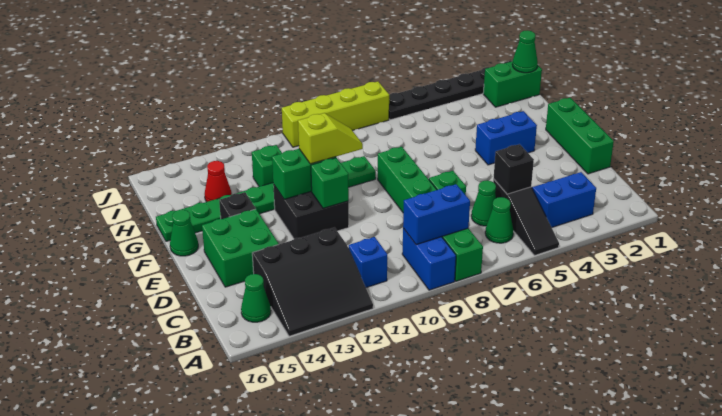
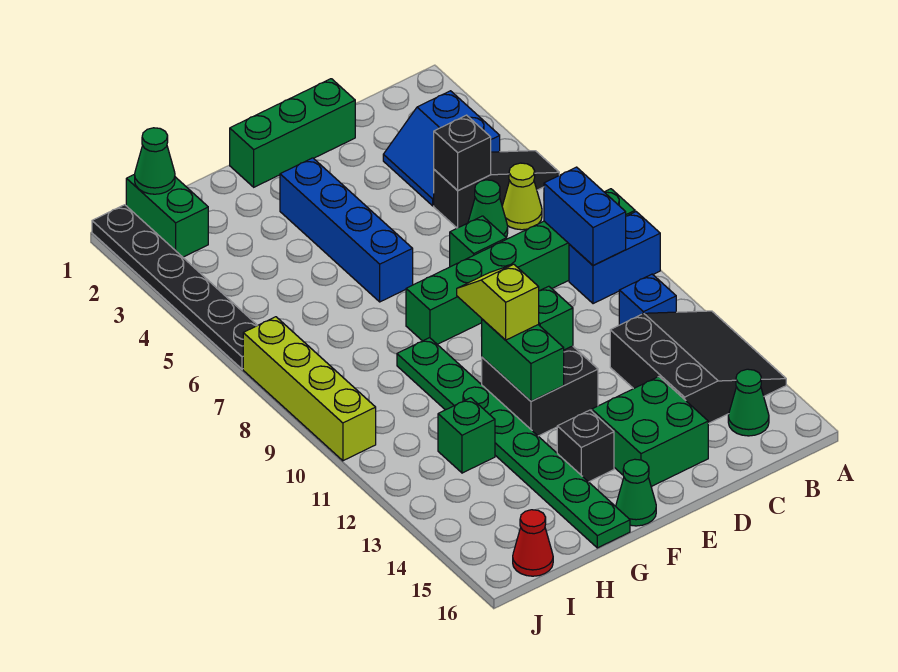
green cone B6 level 1 -> lime cone B6 level 1
blue brick F3:F4 level 1 -> blue brick F3:F6 level 1
red cone H14 level 1 -> red cone I16 level 1

